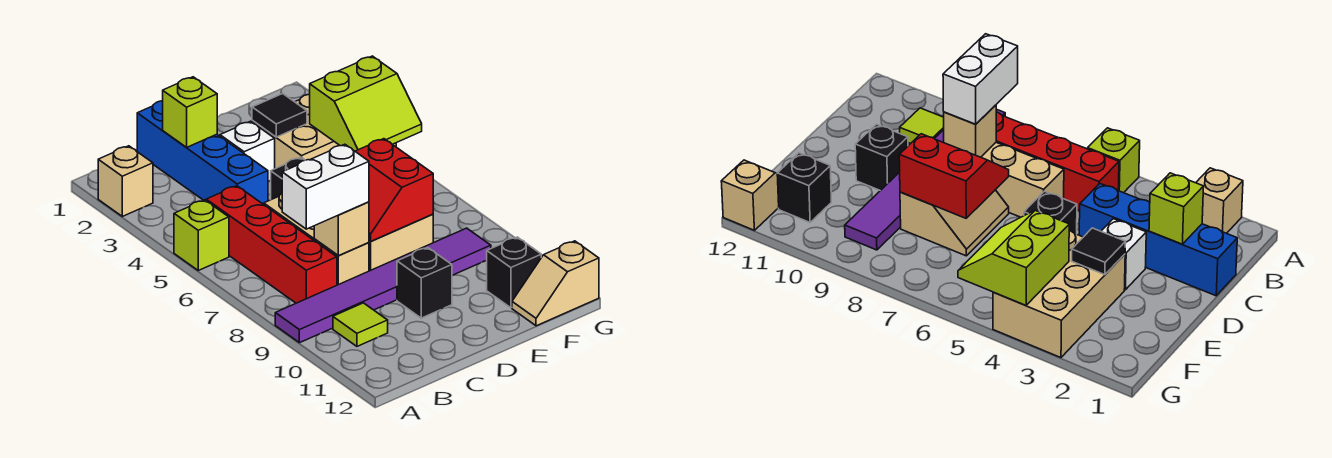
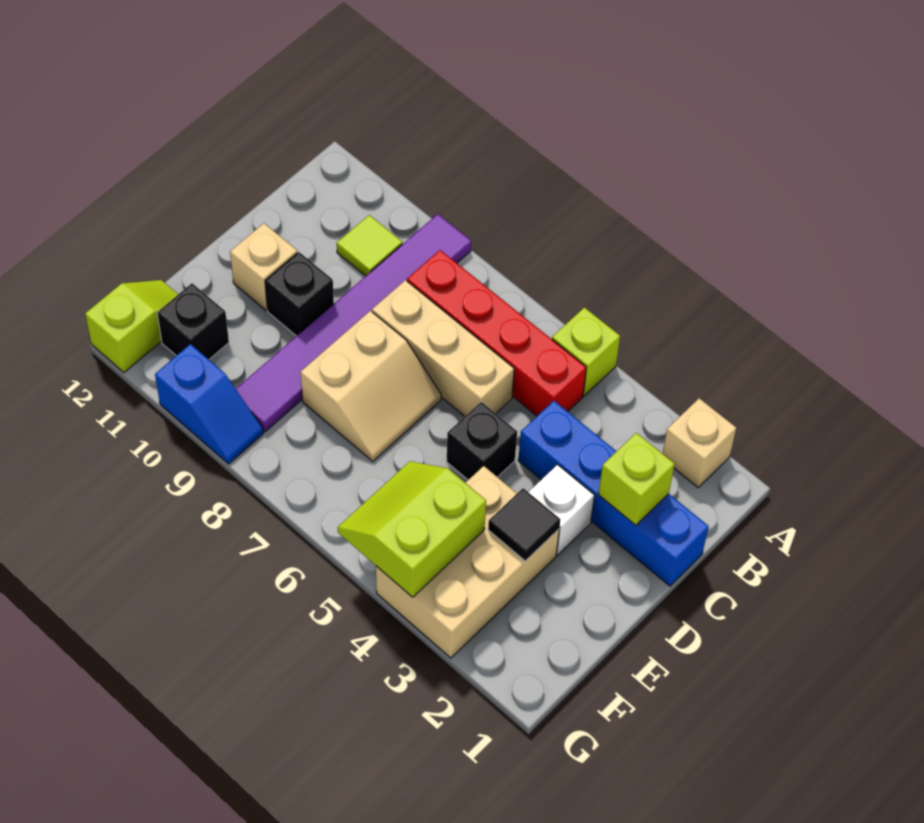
white brick B8:C8 level 3 -> none
tan brick C8 level 2 -> tan brick D11 level 1
red slope D7:E8 level 2 top E -> none
tan slope F12:G12 level 1 top G -> lime slope F12:G12 level 1 top G
none -> blue slope G9:G10 level 1 top 10

